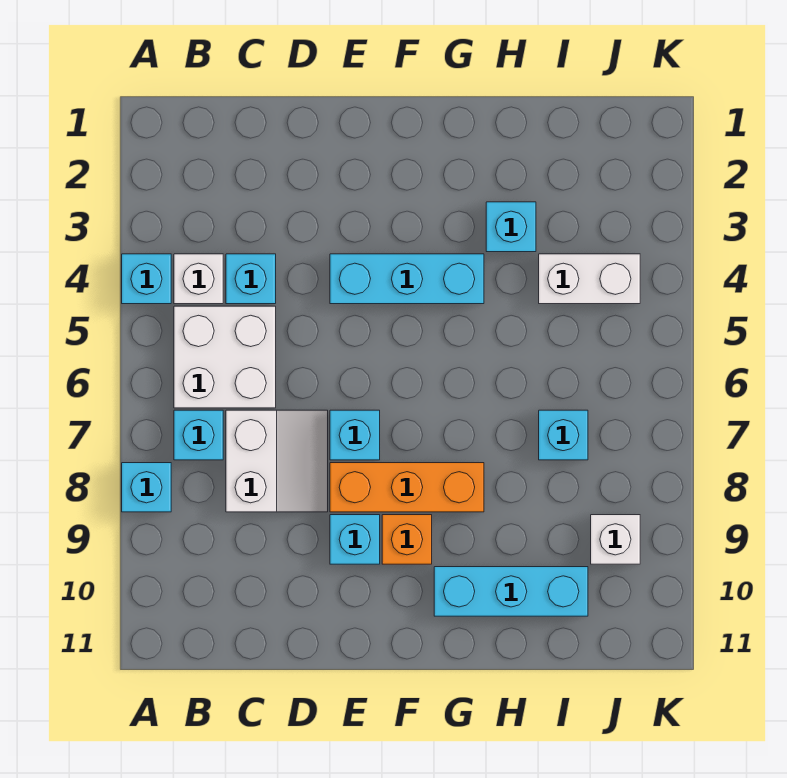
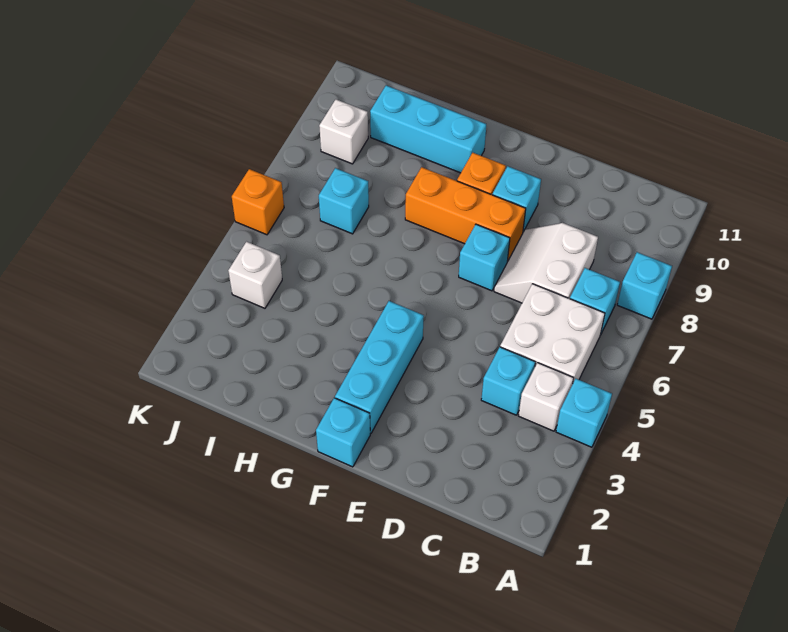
cyan brick E4:G4 level 1 -> cyan brick F2:F4 level 1
cyan brick H3 level 1 -> cyan brick F1 level 1
white brick I4:J4 level 1 -> white brick J4 level 1
none -> orange brick K6 level 1

